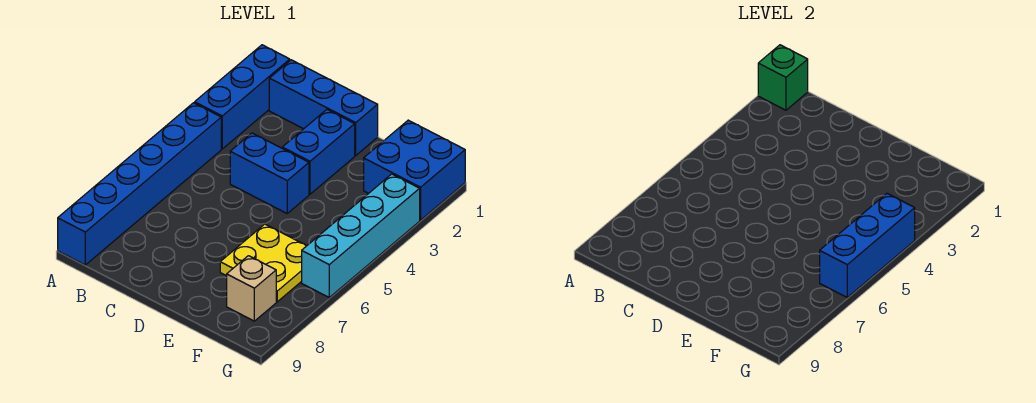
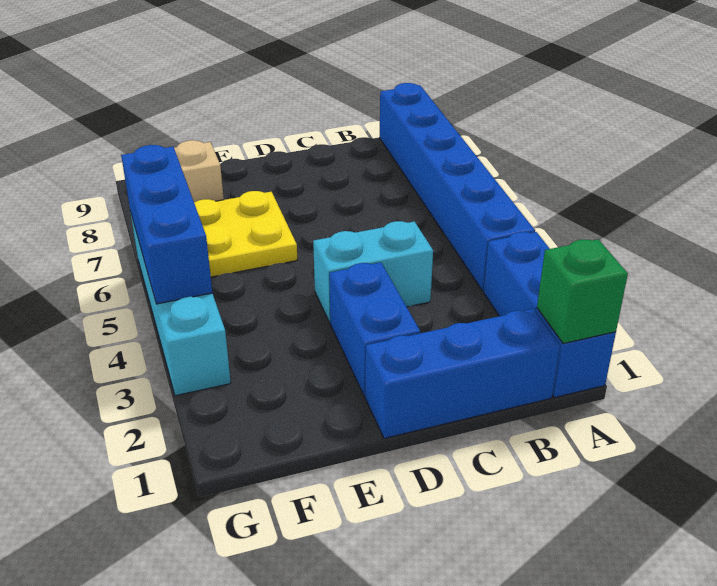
blue brick C4:D4 level 1 -> cyan brick C4:D4 level 1
blue brick F1:G2 level 1 -> none

